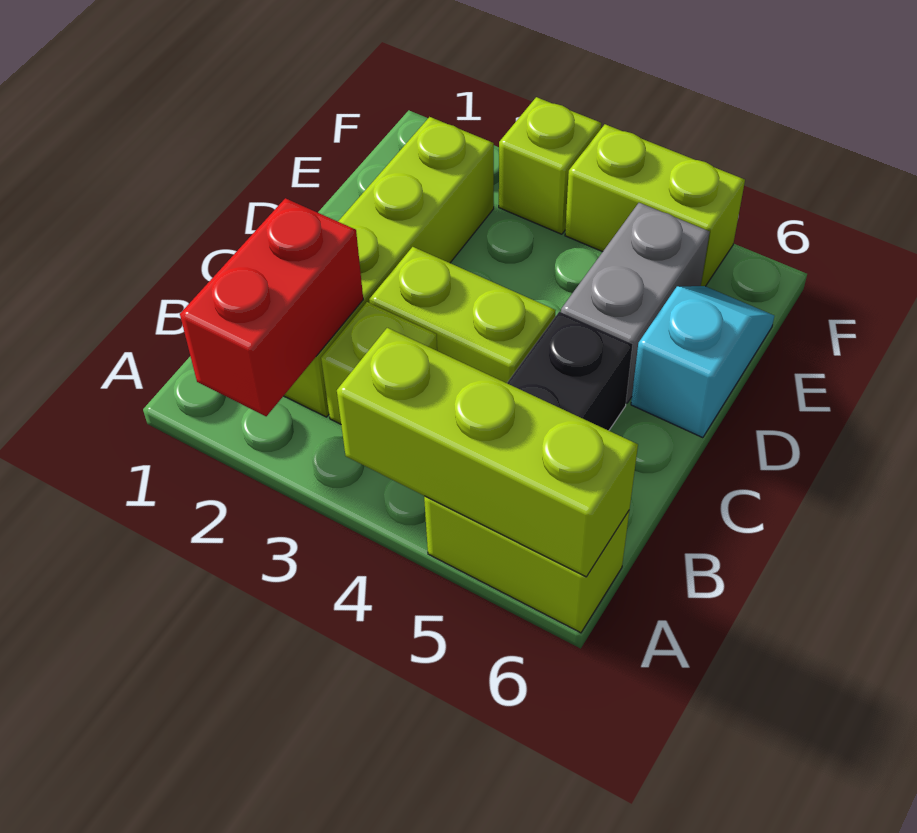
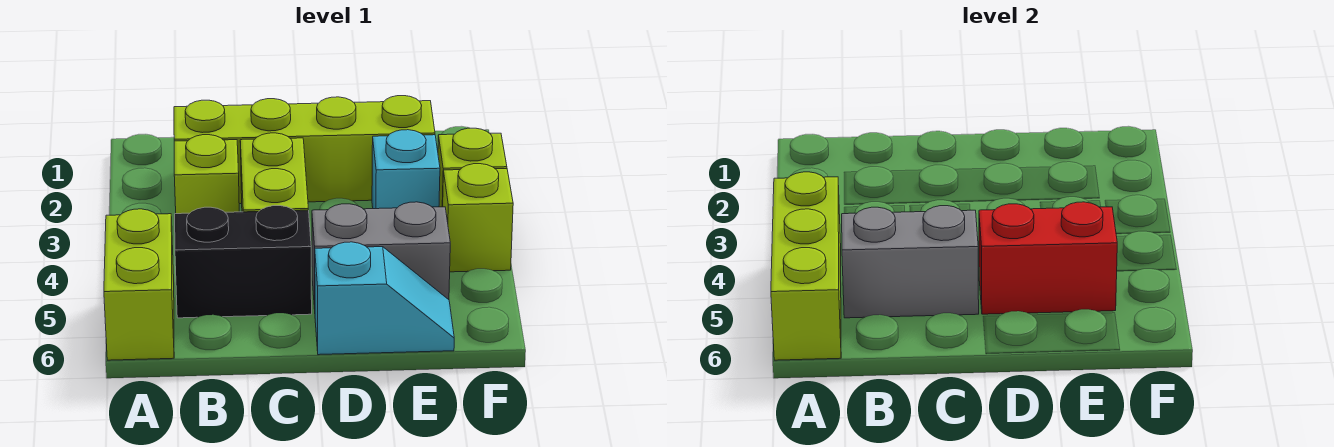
red brick A2:B2 level 2 -> red brick D5:E5 level 2
none -> grey brick B5:C5 level 2
none -> cyan brick E3 level 1
lime brick F4:F5 level 1 -> lime brick F4 level 1

